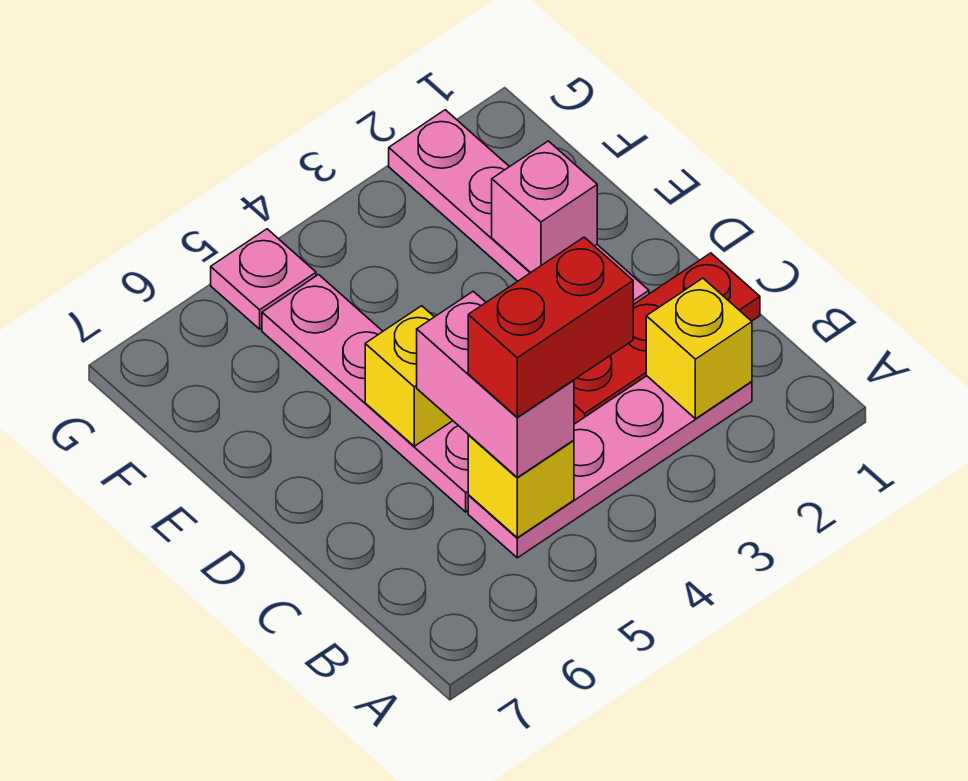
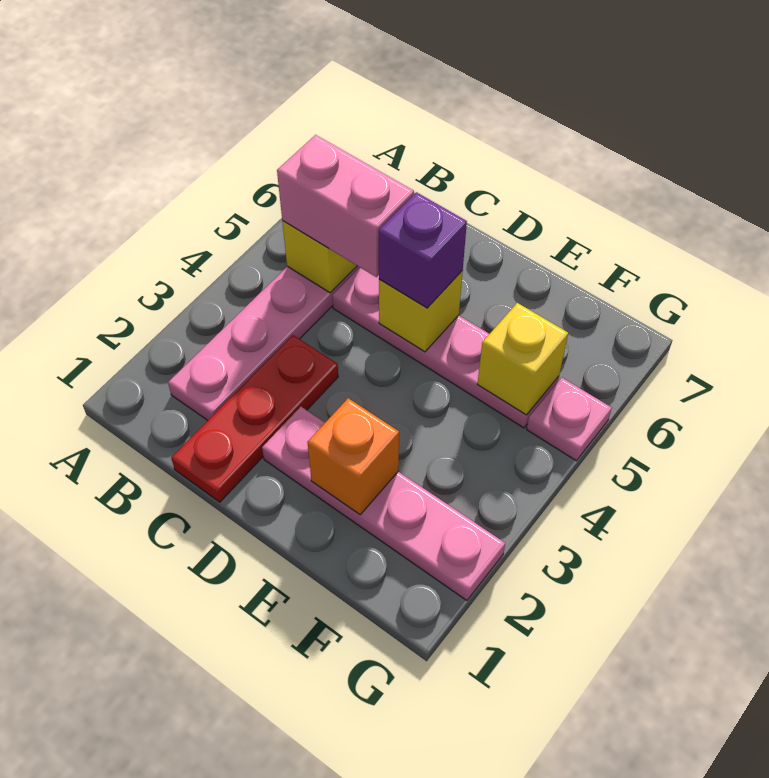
yellow brick B2 level 2 -> yellow brick F5 level 2
red brick B4:B5 level 4 -> none
none -> purple brick D5 level 3
pink brick E2 level 2 -> orange brick E2 level 2

